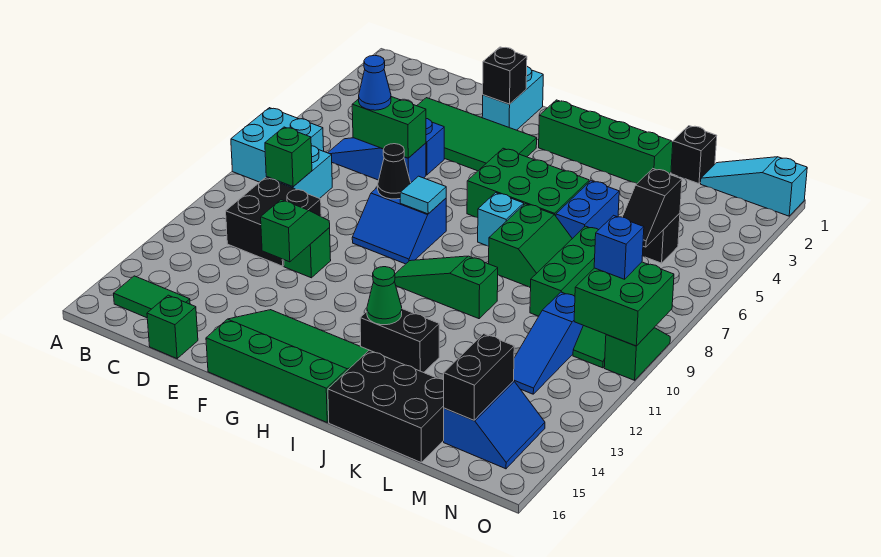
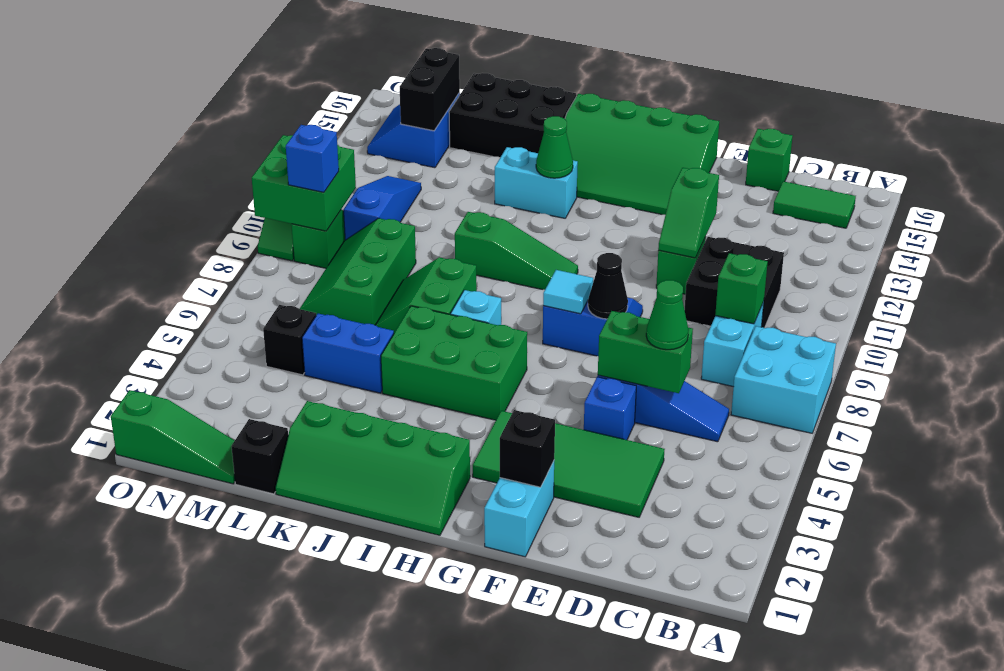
blue cone D6 level 3 -> green cone D6 level 3
black brick I13:J13 level 1 -> cyan brick I13:J13 level 1
blue brick K5:K6 level 1 -> blue brick K5:L5 level 1
cyan slope M1:O1 level 1 top O -> green slope M1:O1 level 1 top O
black slope M5:M6 level 2 top 5 -> none

